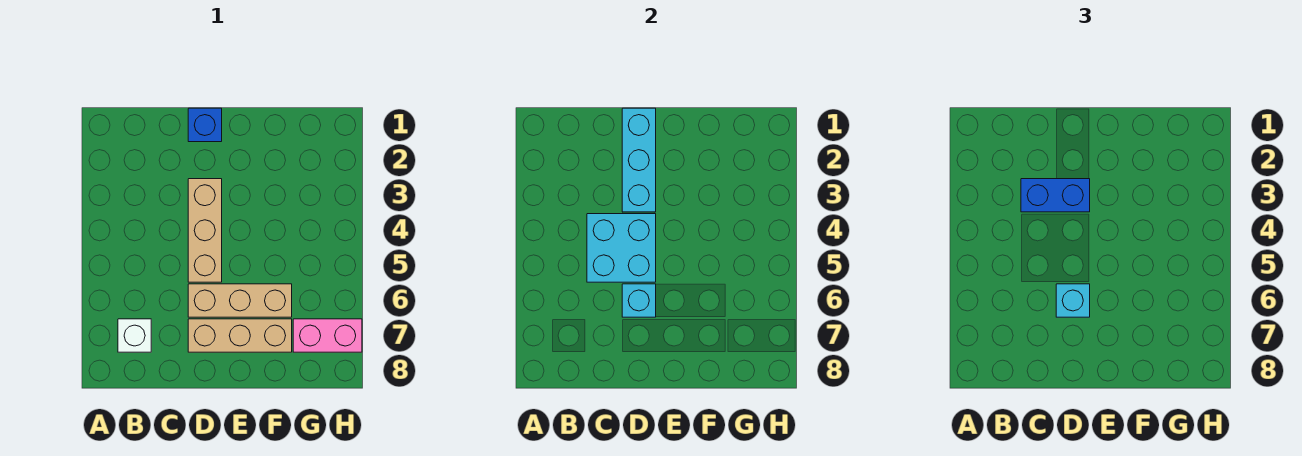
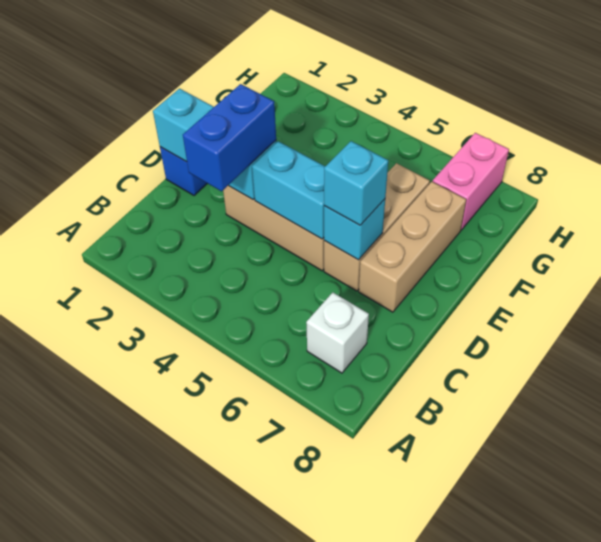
cyan brick C4:D5 level 2 -> cyan brick D4:D5 level 2

